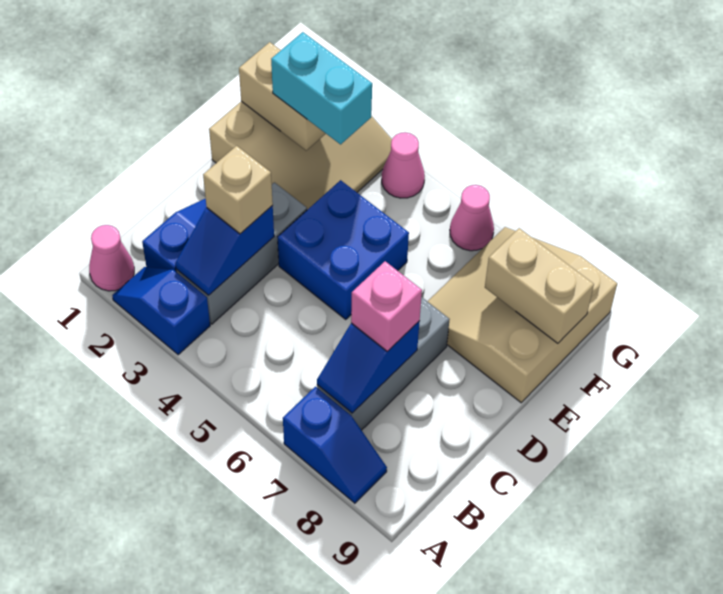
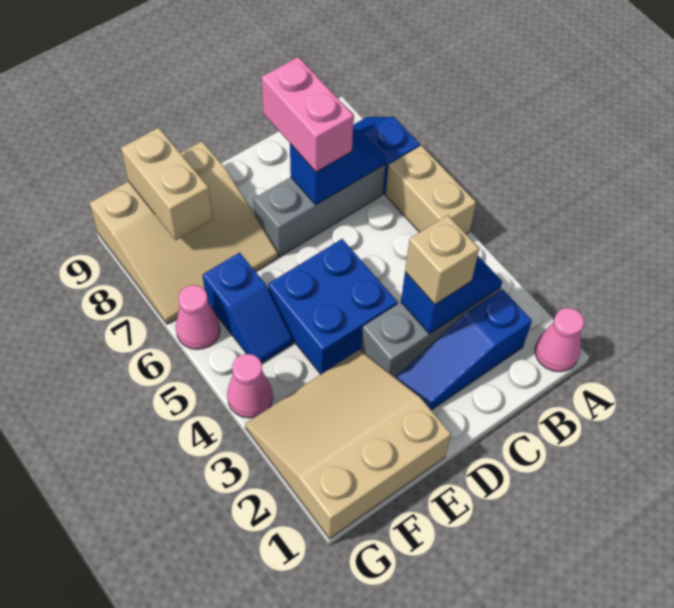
blue slope A2:A3 level 1 top 3 -> blue slope F5:F6 level 1 top 6
pink brick C7 level 3 -> pink brick C7:C8 level 3
tan brick F1:F2 level 2 -> tan brick A5:A6 level 1
cyan brick F2:F3 level 3 -> none

